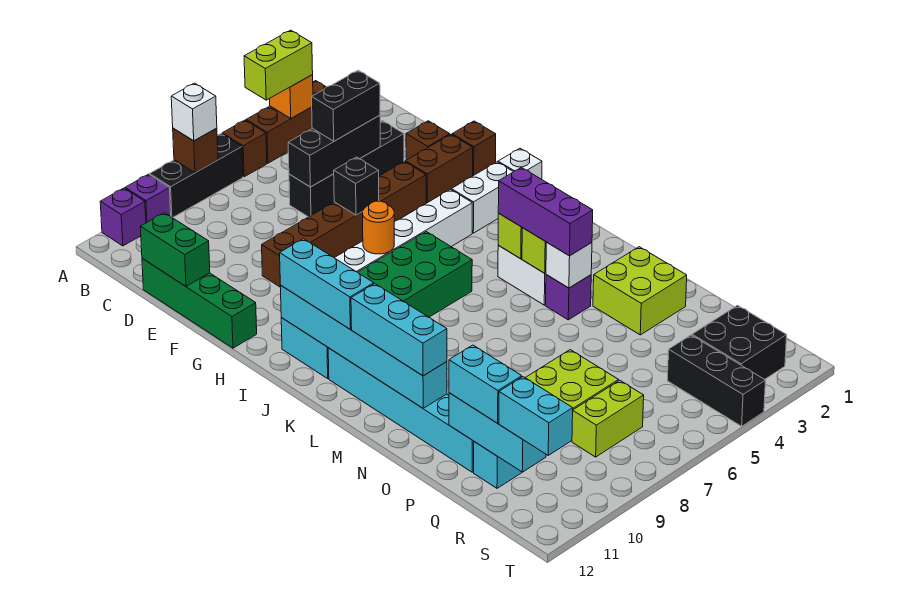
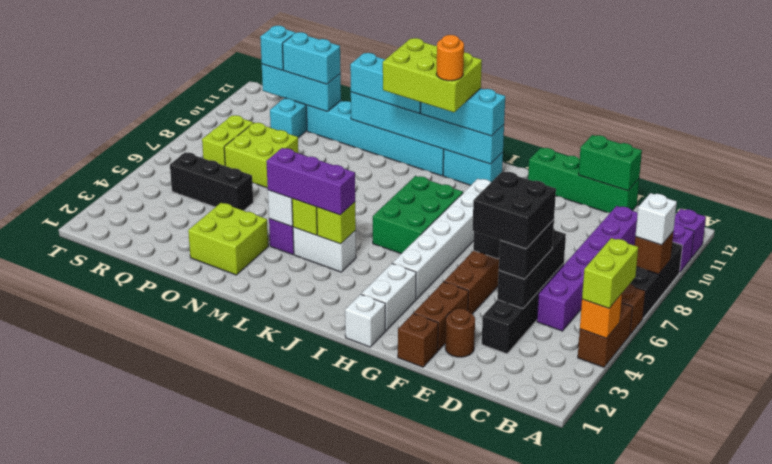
brown brick A3:A5 level 1 -> brown brick A4:A5 level 1
none -> purple brick C5:C10 level 1
brown brick E2 level 1 -> brown round brick E2 level 1
orange round brick H7 level 2 -> orange round brick J10 level 5
none -> lime brick J10:L11 level 4
black brick R2:S3 level 1 -> black brick D4:E5 level 4
black brick R4:T4 level 1 -> black brick P5:R5 level 1
cyan brick R11:S11 level 3 -> cyan brick R11 level 3

